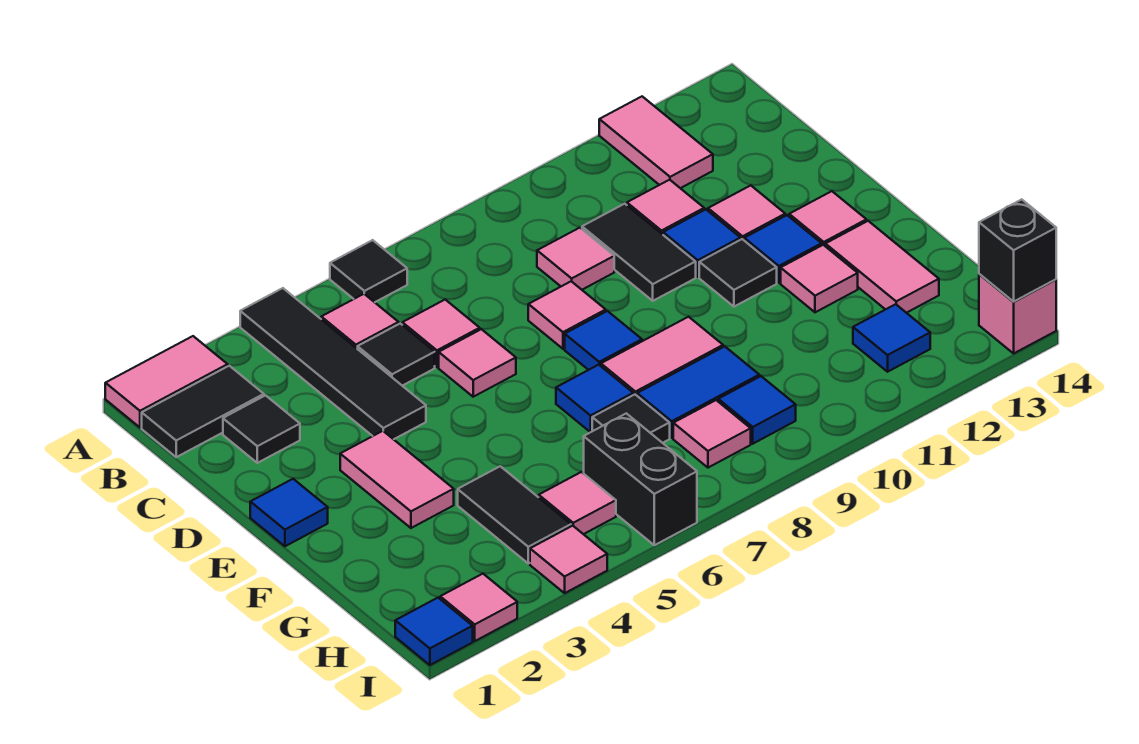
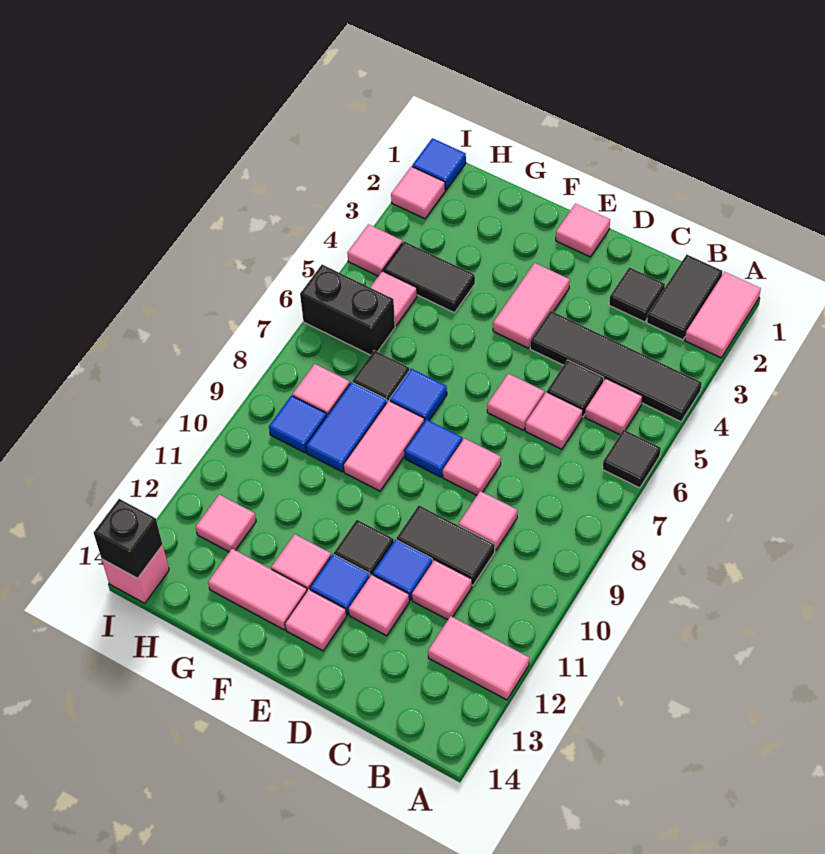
blue tile E1 level 1 -> pink tile E1 level 1
pink tile E3:F3 level 1 -> pink tile E3:E4 level 1
blue tile H12 level 1 -> pink tile H12 level 1

